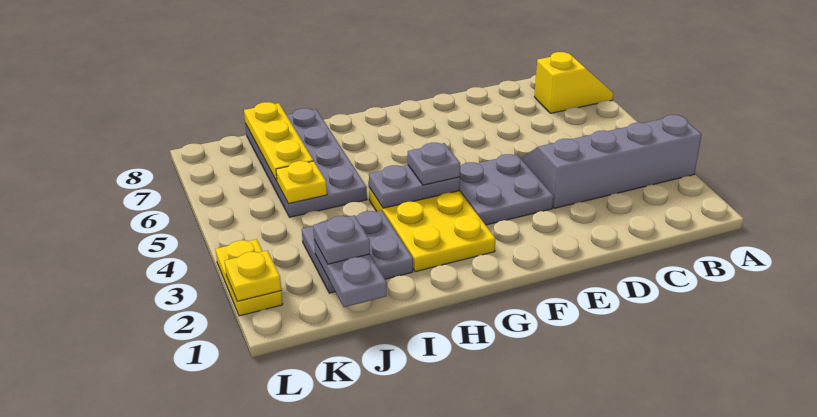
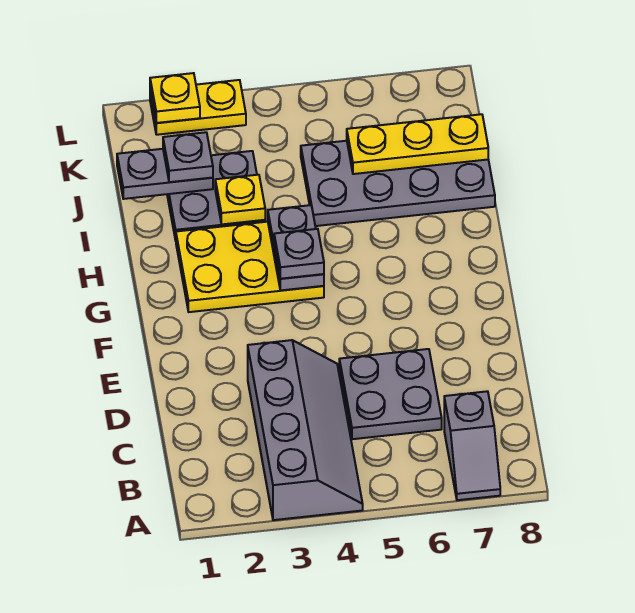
yellow slope A7:B7 level 1 top B -> grey slope A7:B7 level 1 top B
grey plate E3:F4 level 1 -> grey plate C5:D6 level 1
yellow plate J5 level 2 -> yellow plate I3 level 2

